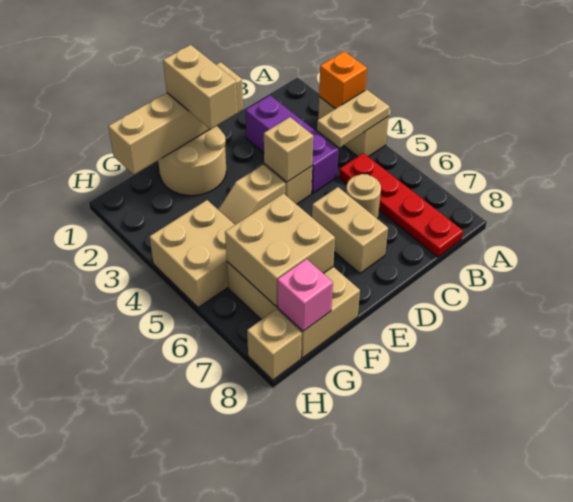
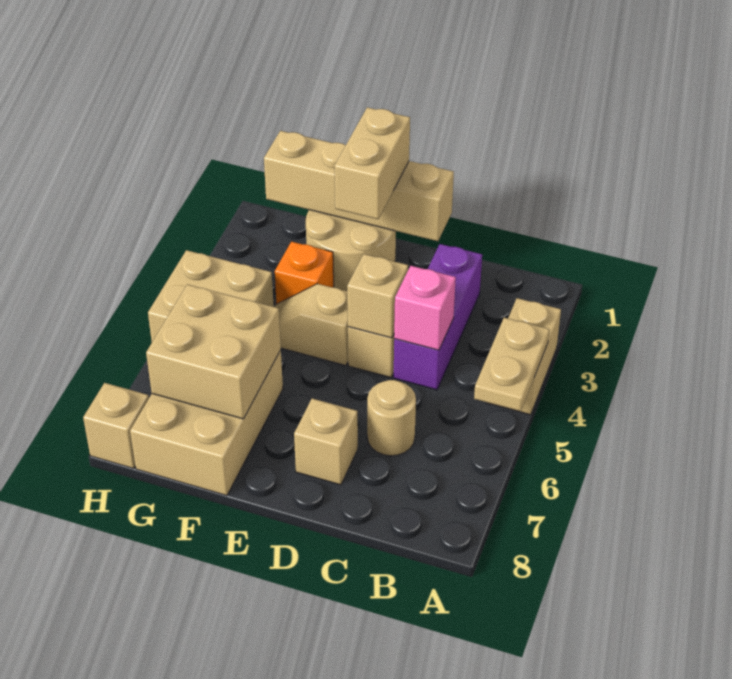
orange brick A3 level 2 -> orange brick F3 level 1
tan plate A4:B4 level 2 -> tan plate A4:A5 level 2
red plate B5:B8 level 1 -> none
tan brick D6:D7 level 1 -> tan brick D7 level 1
pink brick G8 level 2 -> pink brick C4 level 2

